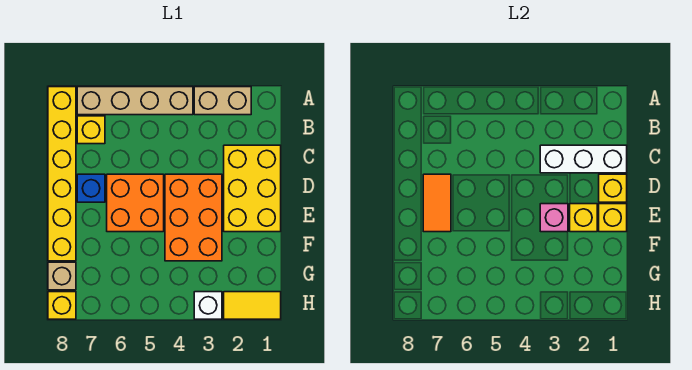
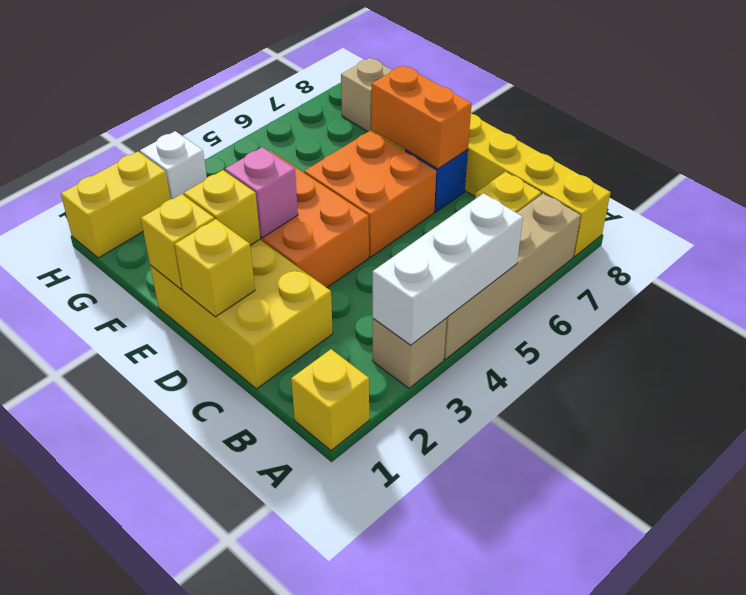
tan brick A2:A3 level 1 -> tan brick A3 level 1
white brick C1:C3 level 2 -> white brick A3:A5 level 2
orange tile D7:E7 level 2 -> orange brick D7:E7 level 2
yellow tile H1:H2 level 1 -> yellow brick H1:H2 level 1
yellow brick H8 level 1 -> yellow brick A1 level 1

